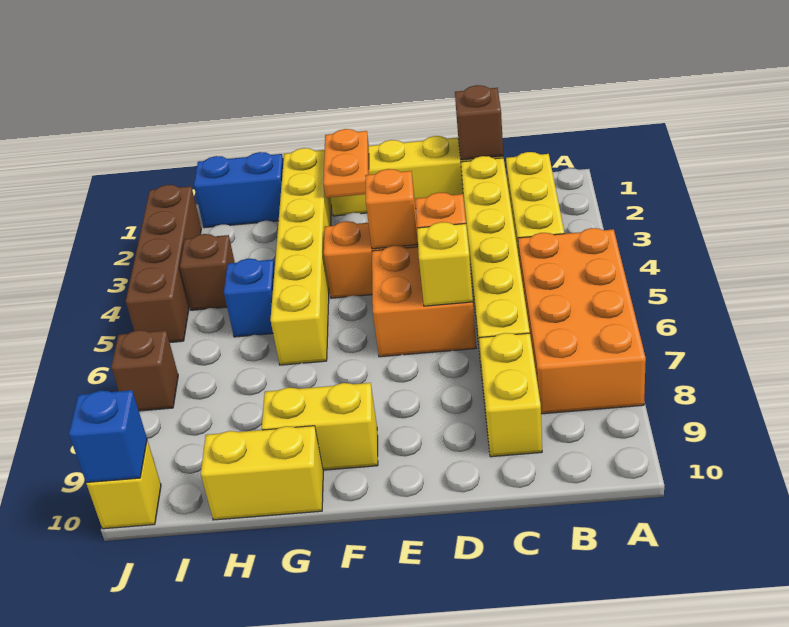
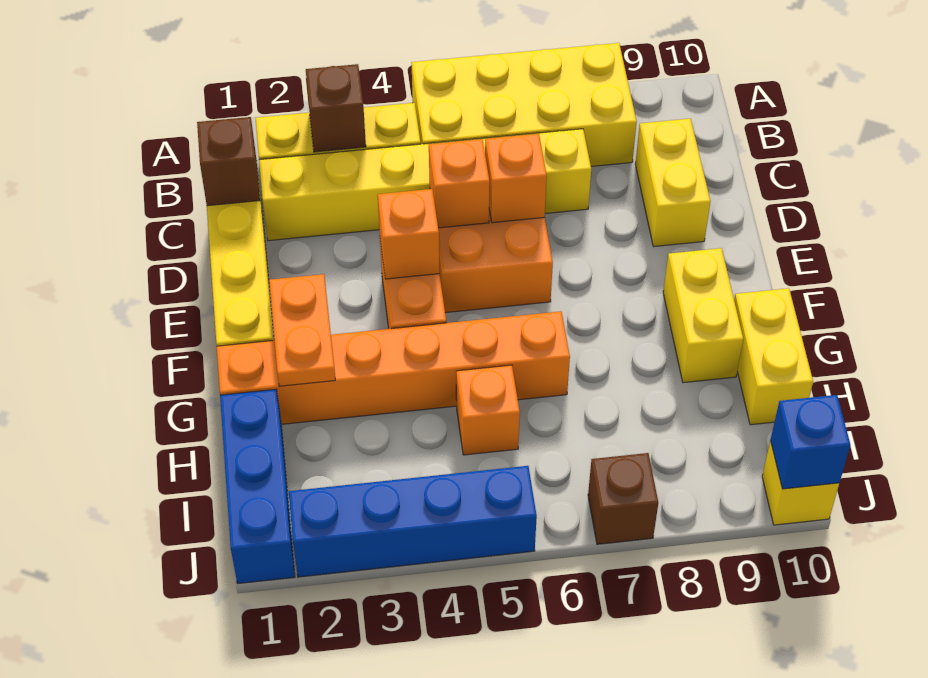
orange brick A5:B8 level 1 -> yellow brick A5:B8 level 1
yellow brick C8:C9 level 1 -> yellow brick C9:D9 level 1
yellow brick D6 level 2 -> orange brick D6 level 2
orange plate F1:F2 level 2 -> orange plate F2:G2 level 2
yellow brick G1:G6 level 1 -> orange brick G1:G6 level 1
blue brick H1:I1 level 1 -> blue brick H1:J1 level 1
blue brick H5 level 1 -> orange brick H5 level 1
brown brick I4 level 1 -> brown brick B3 level 2
brown brick J2:J5 level 1 -> blue brick J2:J5 level 1

